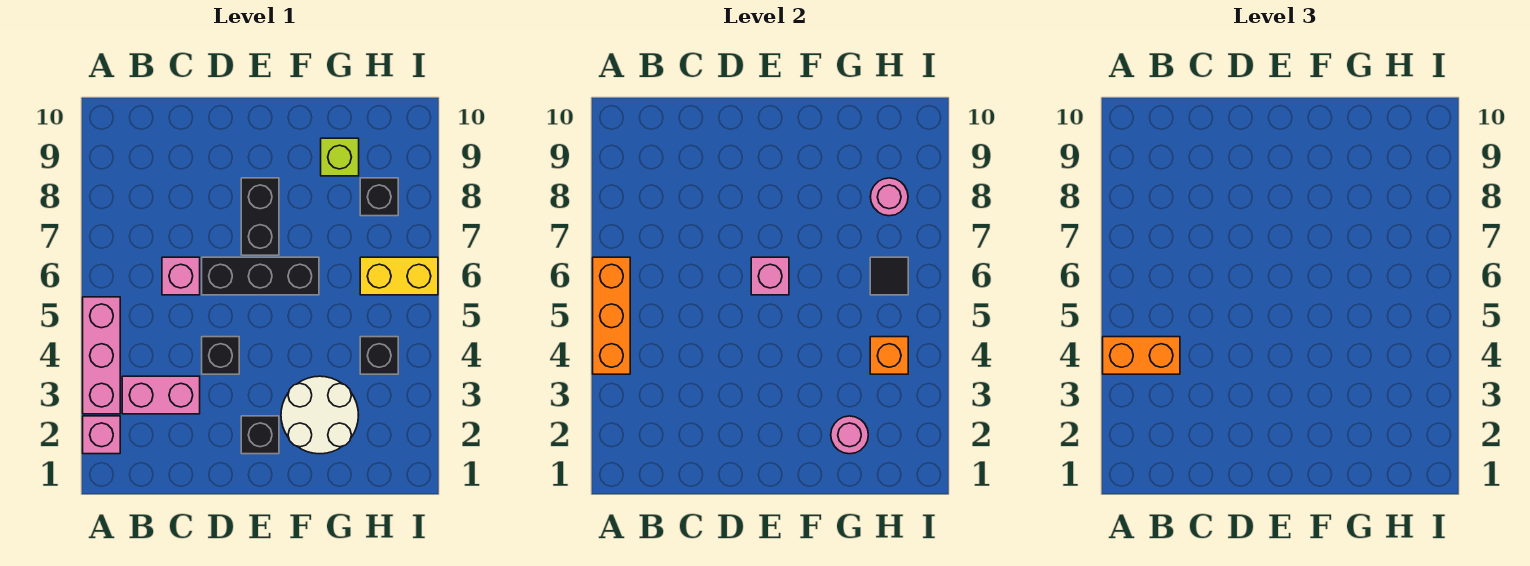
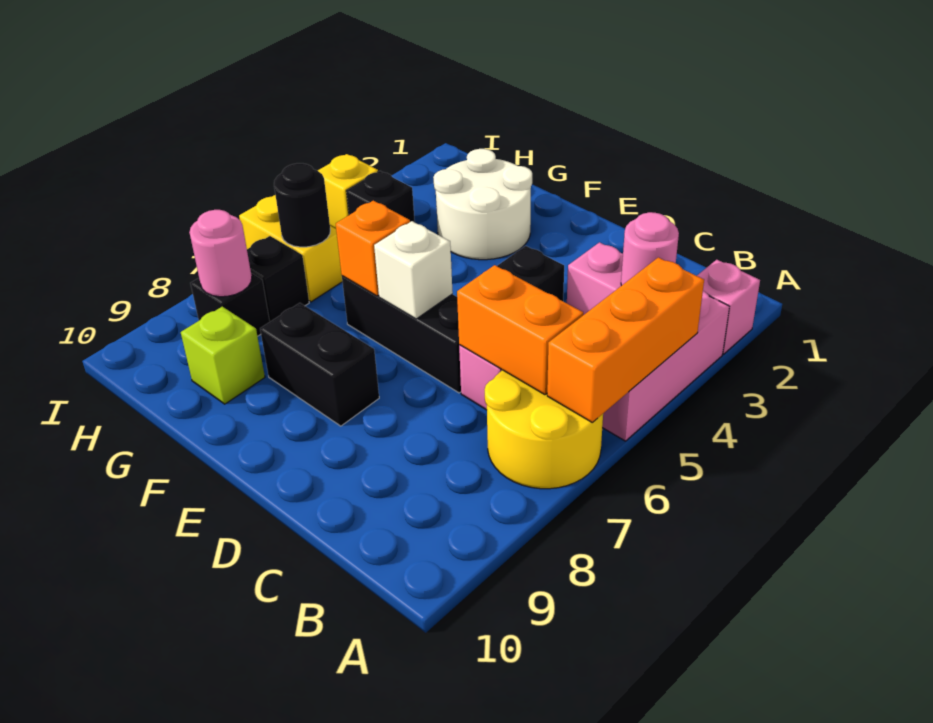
orange brick A4:B4 level 3 -> orange brick B6:C6 level 2
none -> yellow round brick A6:B7 level 1
black brick E2 level 1 -> black brick H7 level 1
pink brick E6 level 2 -> white brick E6 level 2
black brick E7:E8 level 1 -> black brick E8:F8 level 1
pink round brick G2 level 2 -> pink round brick B3 level 2
orange brick H4 level 2 -> orange brick F6 level 2
black tile H6 level 2 -> black round brick H6 level 2
none -> yellow brick I4 level 1

